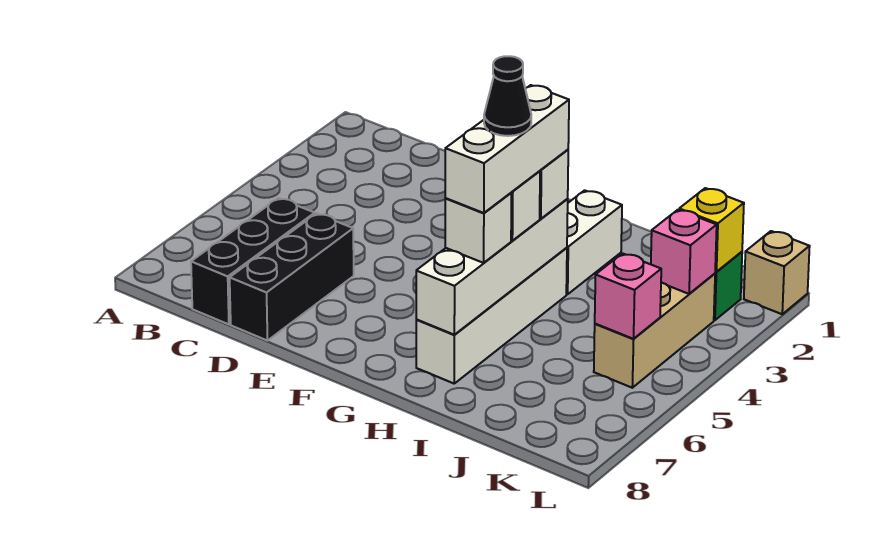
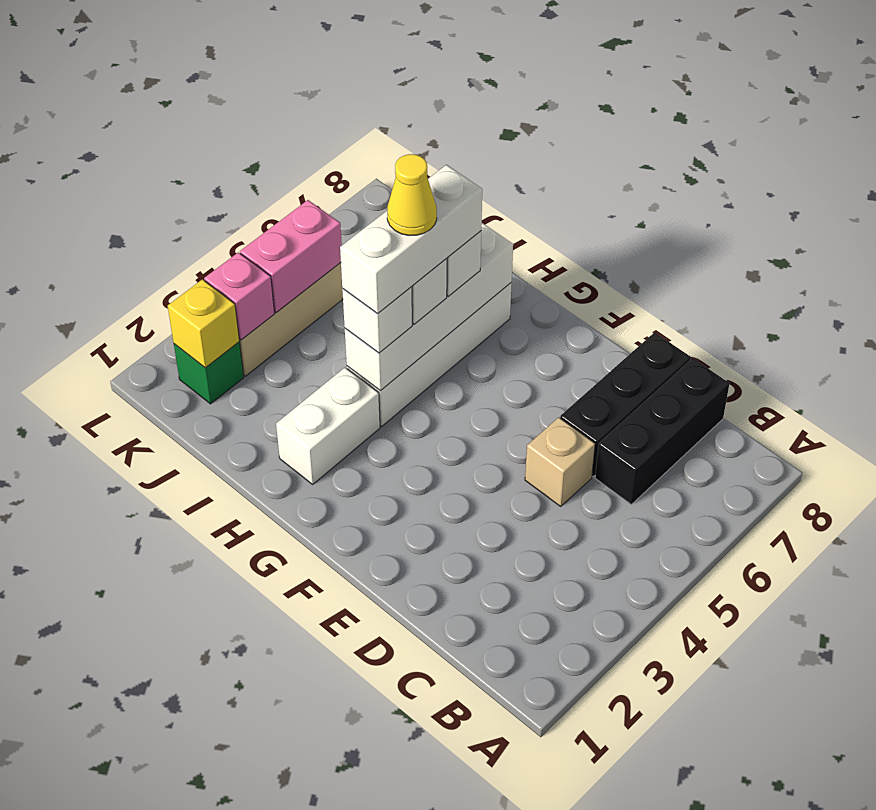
black cone H5 level 5 -> yellow cone H5 level 5
pink brick K5 level 2 -> pink brick K4:K5 level 2
tan brick L1 level 1 -> tan brick D5 level 1

